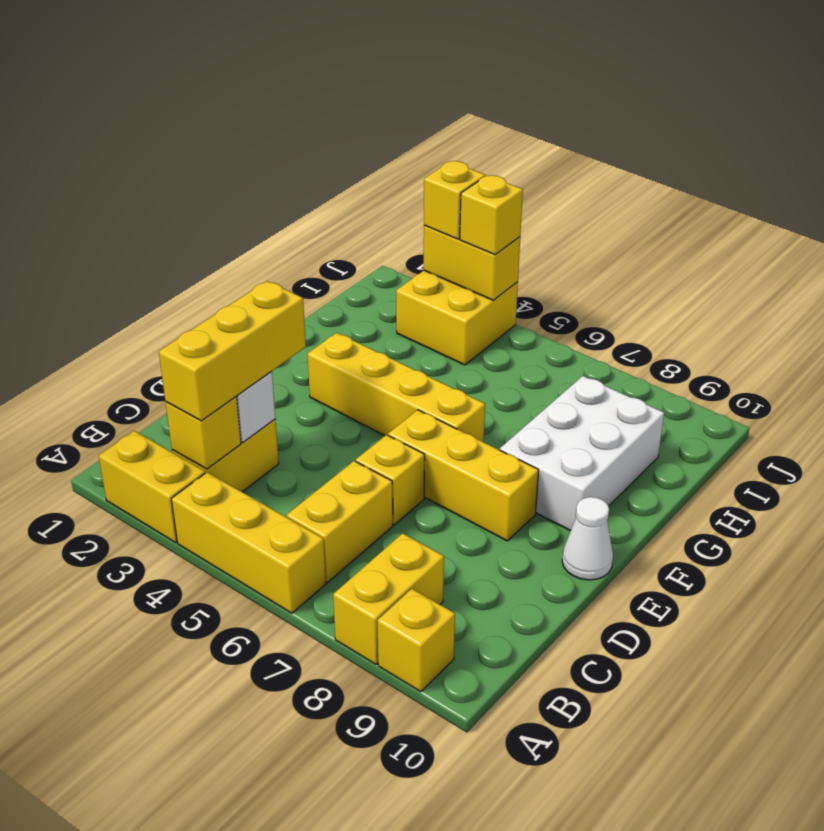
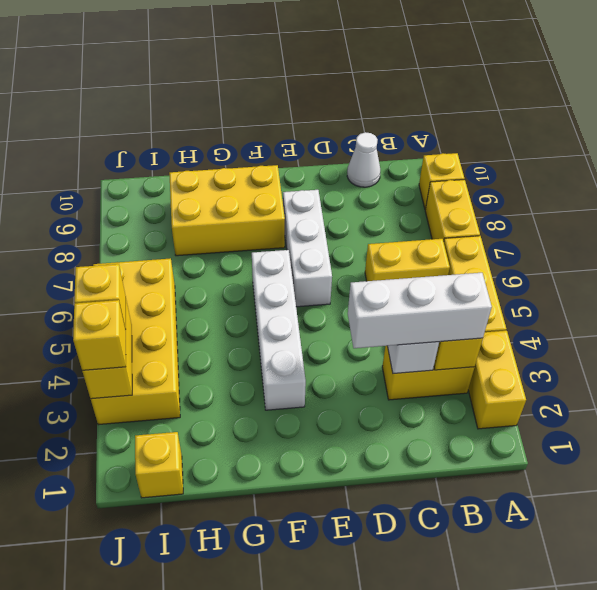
yellow brick A8:B8 level 1 -> yellow brick A7:A8 level 1
yellow brick B3:D3 level 3 -> white brick B3:D3 level 3
yellow brick D6 level 1 -> yellow brick I1 level 1
yellow brick E6:E8 level 1 -> white brick E6:E8 level 1
white cone E10 level 1 -> white cone C10 level 1
yellow brick F3:F6 level 1 -> white brick F3:F6 level 1
white brick F8:H9 level 1 -> yellow brick F8:H9 level 1
yellow brick I3:J4 level 1 -> yellow brick I3:J6 level 1

